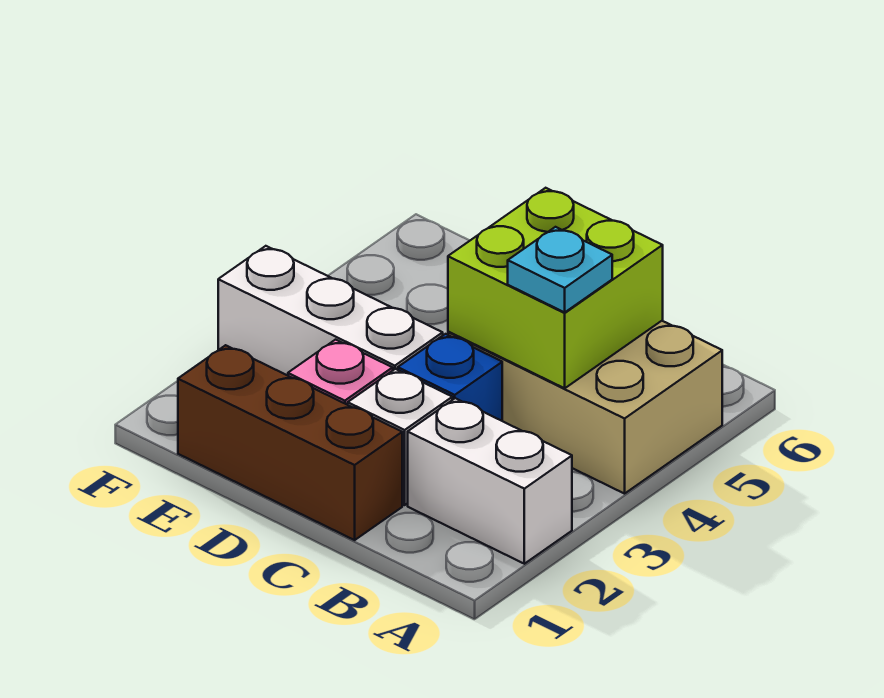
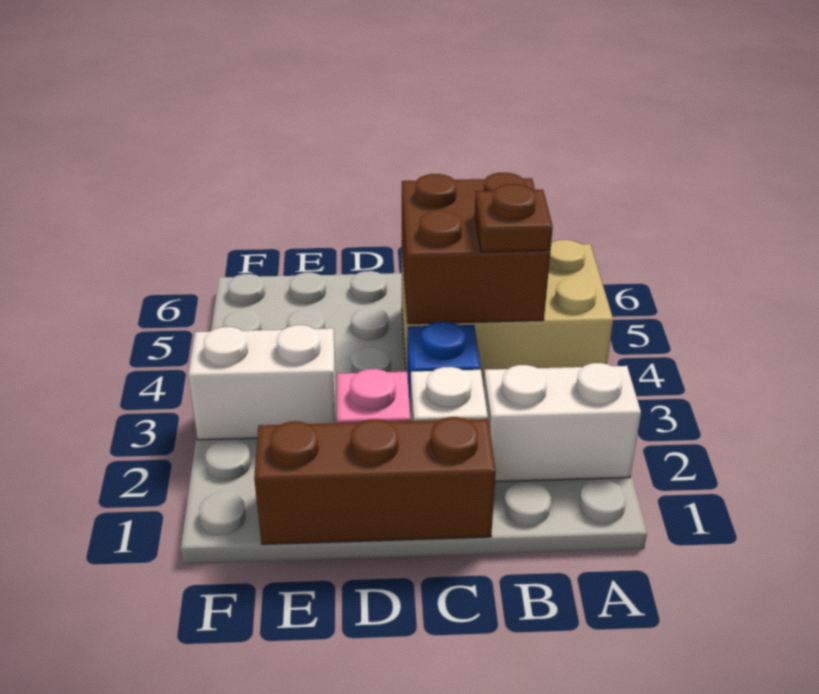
lime brick B4:C5 level 2 -> brown brick B4:C5 level 2
cyan plate B4 level 3 -> brown plate B4 level 3
white brick D3:F3 level 1 -> white brick E3:F3 level 1

